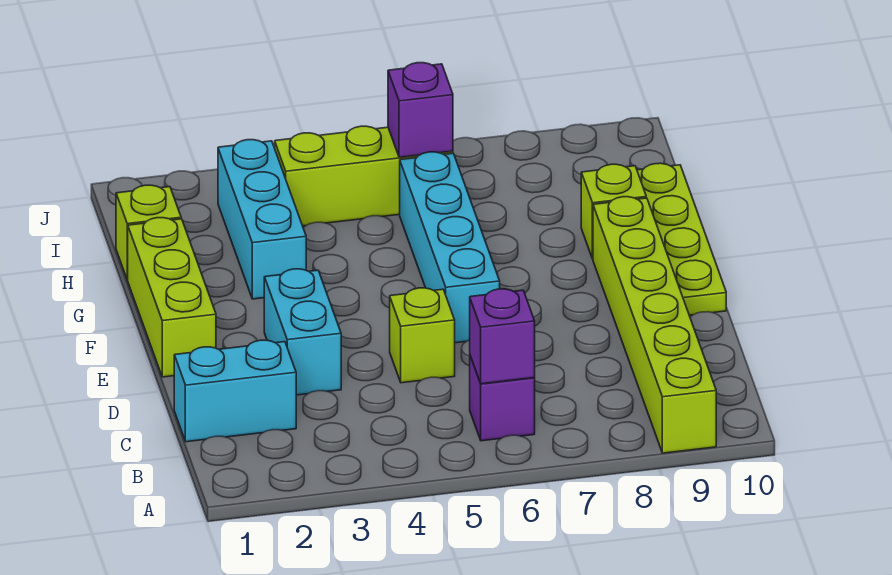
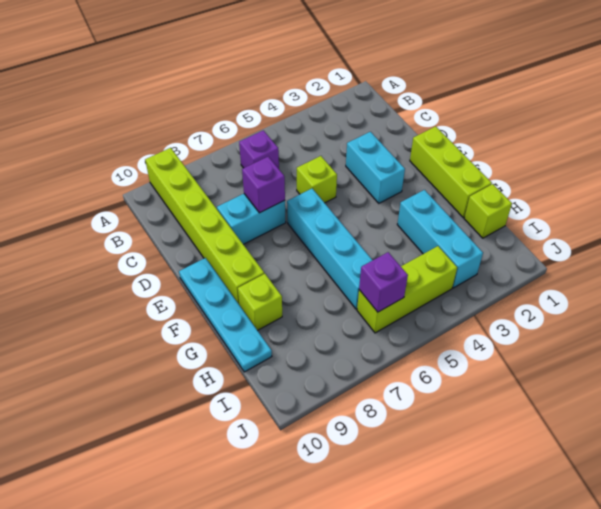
purple brick B6 level 2 -> purple brick D7 level 2
cyan brick C1:C2 level 1 -> cyan brick D7:D8 level 1
lime plate E10:H10 level 1 -> cyan plate E10:H10 level 1

